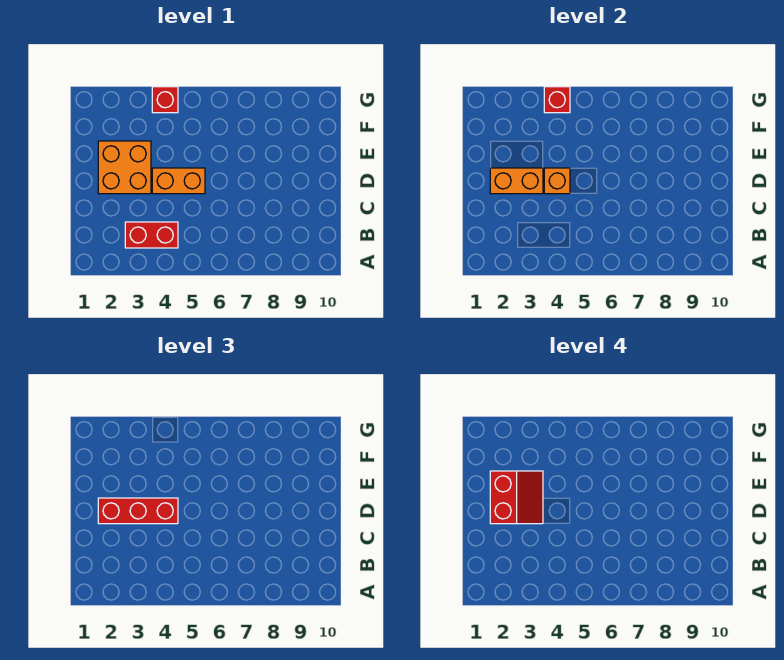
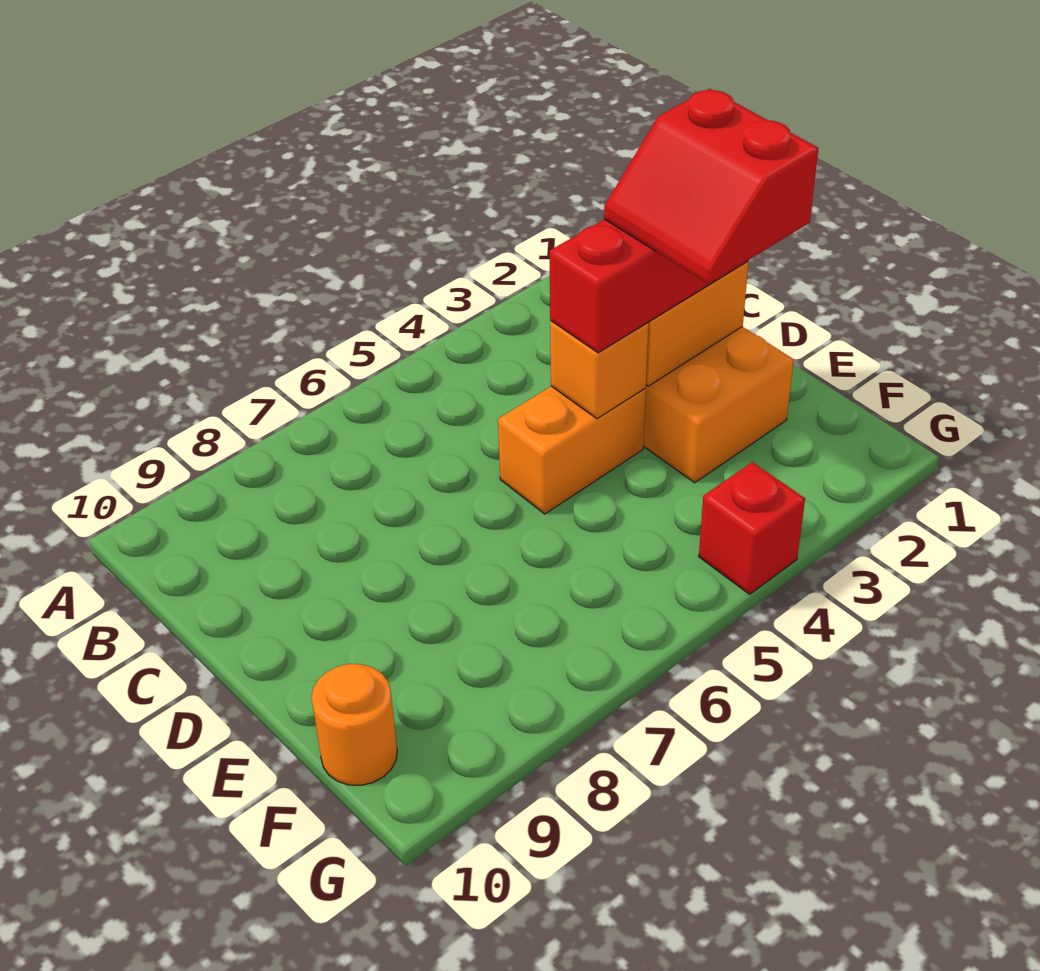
red brick B3:B4 level 1 -> none
none -> orange round brick F10 level 1
red brick G4 level 2 -> none

